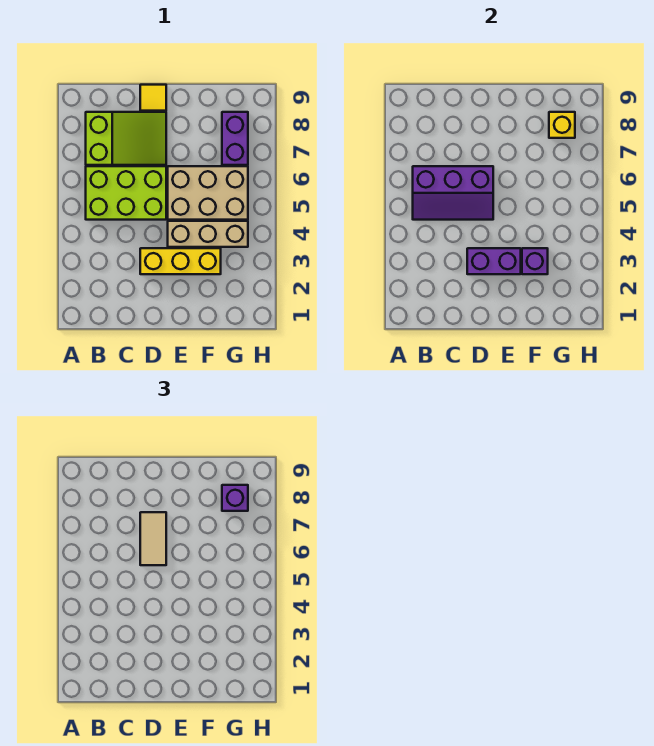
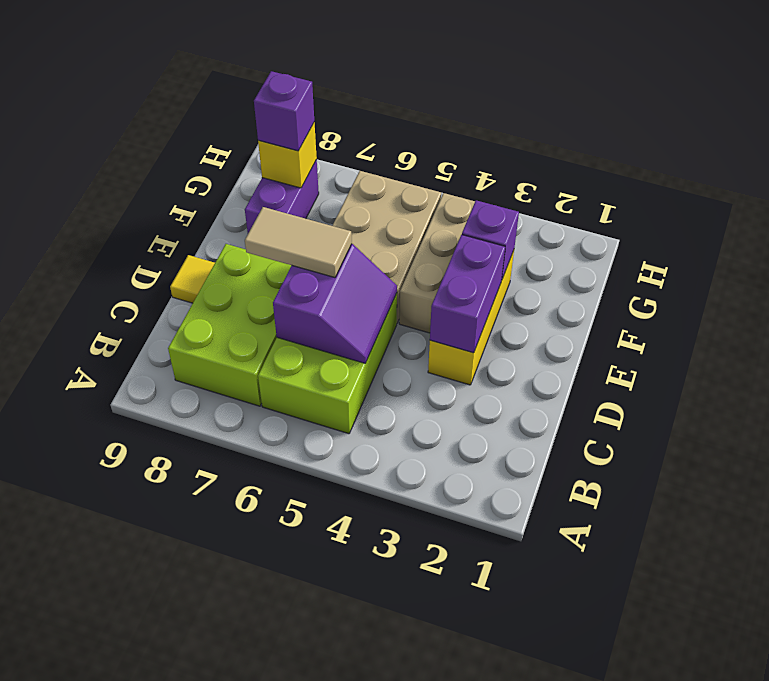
purple slope B5:D6 level 2 top 6 -> purple slope C5:D6 level 2 top 6
lime slope B7:D8 level 1 top B -> lime brick B7:D8 level 1
purple brick G7:G8 level 1 -> purple brick F8:G8 level 1

